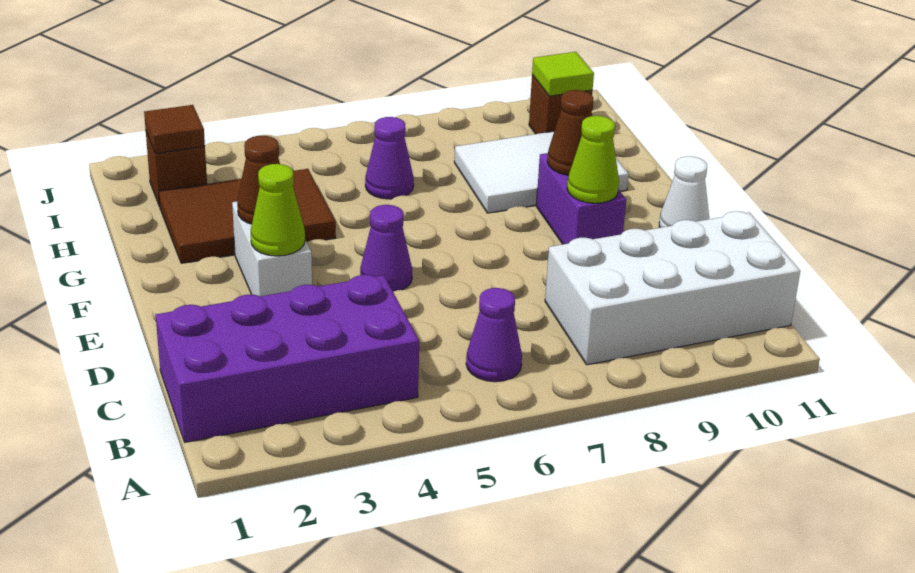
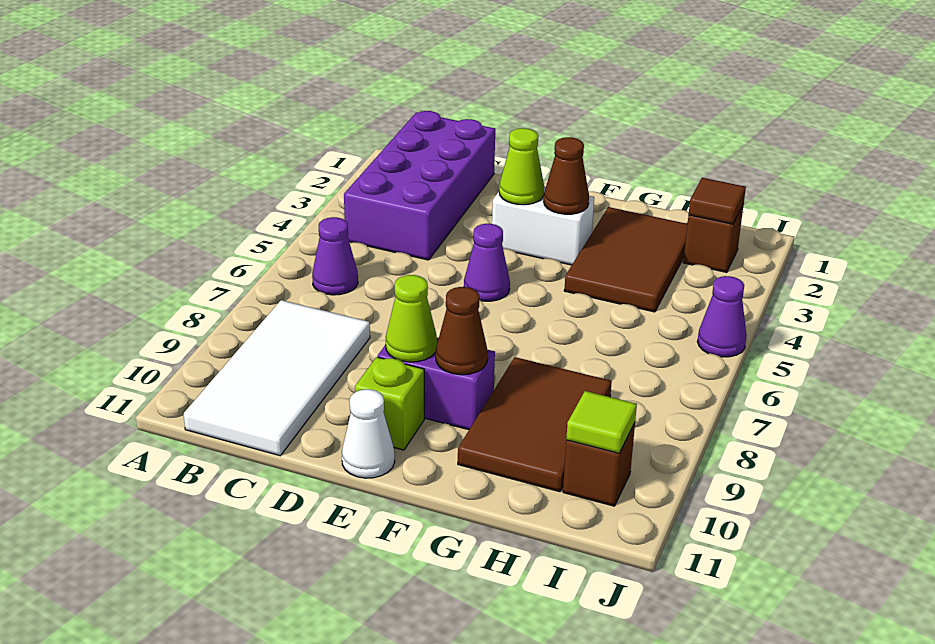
white brick B8:C11 level 1 -> white tile B8:C11 level 1
none -> lime brick E10 level 1
white tile G8:H10 level 1 -> brown tile G8:H10 level 1
purple cone H6 level 1 -> purple cone J5 level 1

